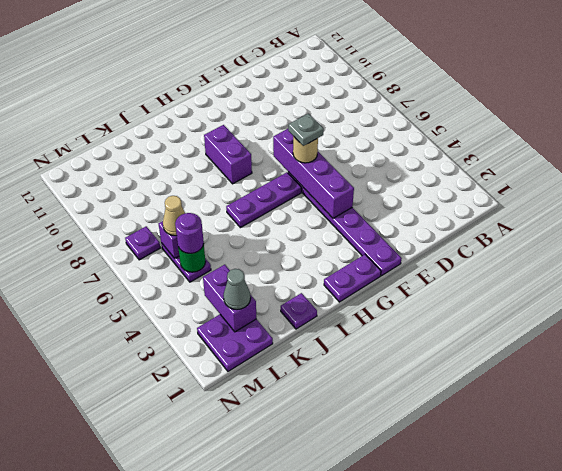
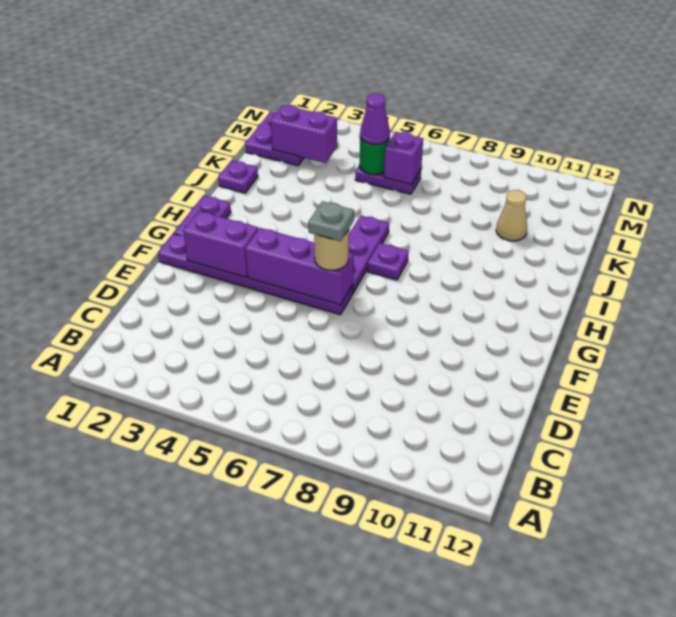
purple brick F4:F7 level 2 -> purple brick F4:F6 level 2
purple brick H8:H9 level 1 -> purple brick F2:F3 level 2
grey cone L2 level 3 -> none
purple round brick L5 level 3 -> purple cone L5 level 3
tan cone L6 level 3 -> tan cone K10 level 1
purple plate M7 level 1 -> purple plate H7 level 1

